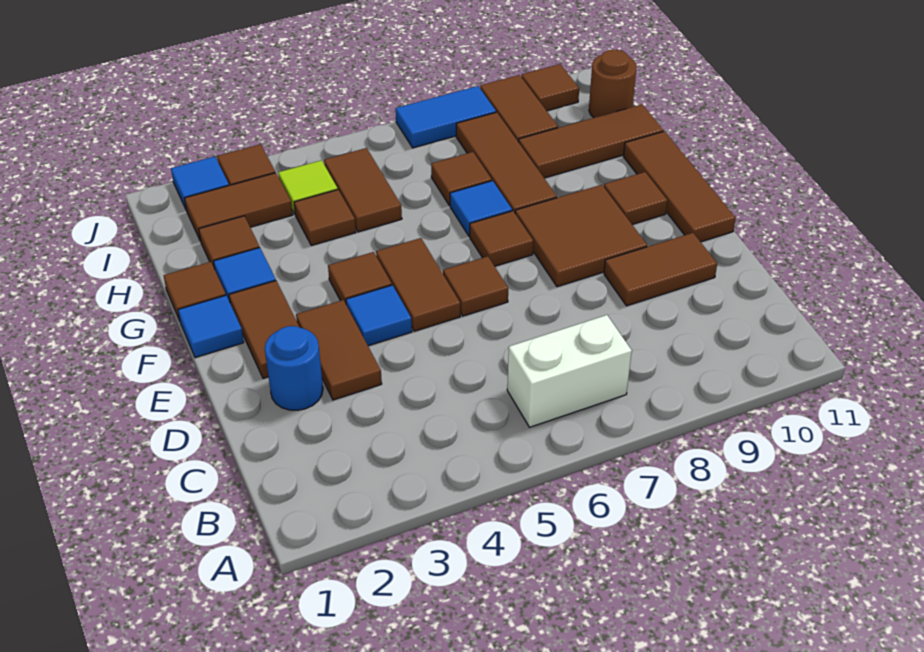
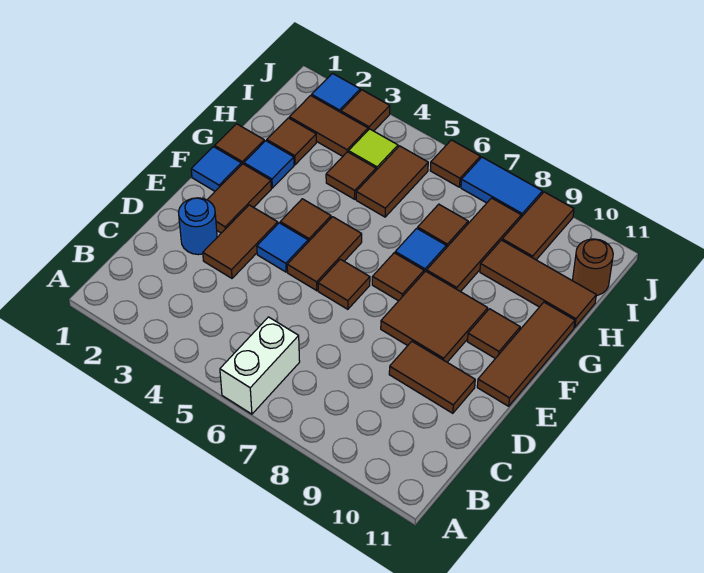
white brick B6:B7 level 1 -> white brick A6:B6 level 1
brown tile J10 level 1 -> brown tile J6 level 1

